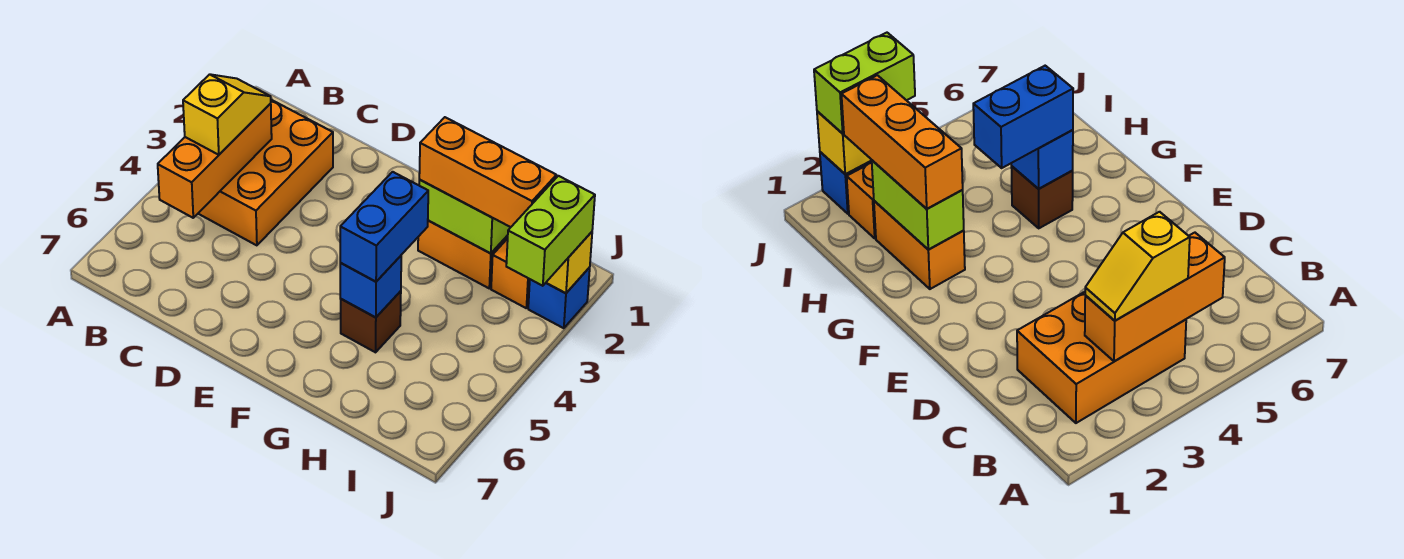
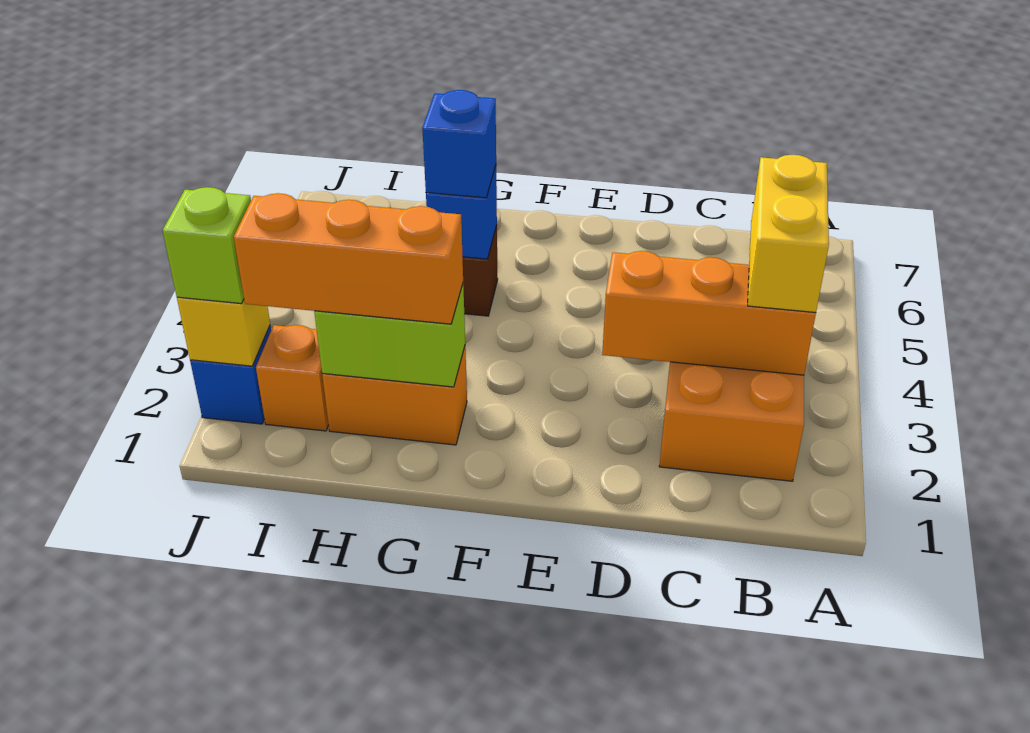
orange brick B3:B5 level 2 -> orange brick B3:D3 level 2
yellow slope B3:B4 level 3 top 4 -> yellow brick B3:B4 level 3
blue brick G4:G5 level 3 -> blue brick G5 level 3
lime brick J2:J3 level 3 -> lime brick J2 level 3

